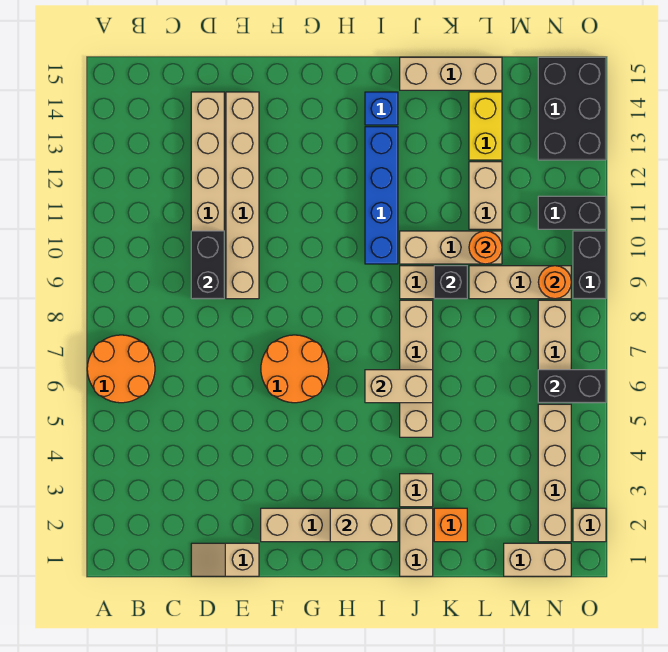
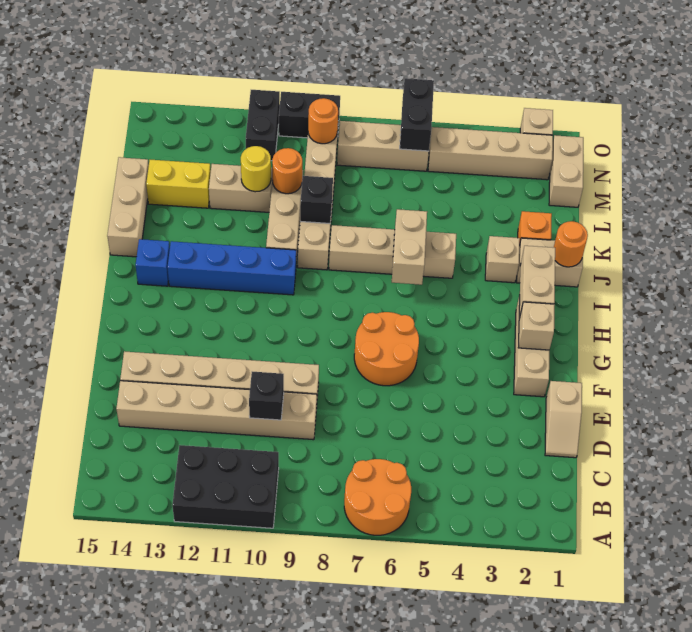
black brick D9:D10 level 2 -> black brick D10 level 2
none -> tan brick G2 level 2
none -> orange round brick J1 level 2
none -> yellow round brick L11 level 2
black brick N13:O15 level 1 -> black brick A10:B12 level 1

